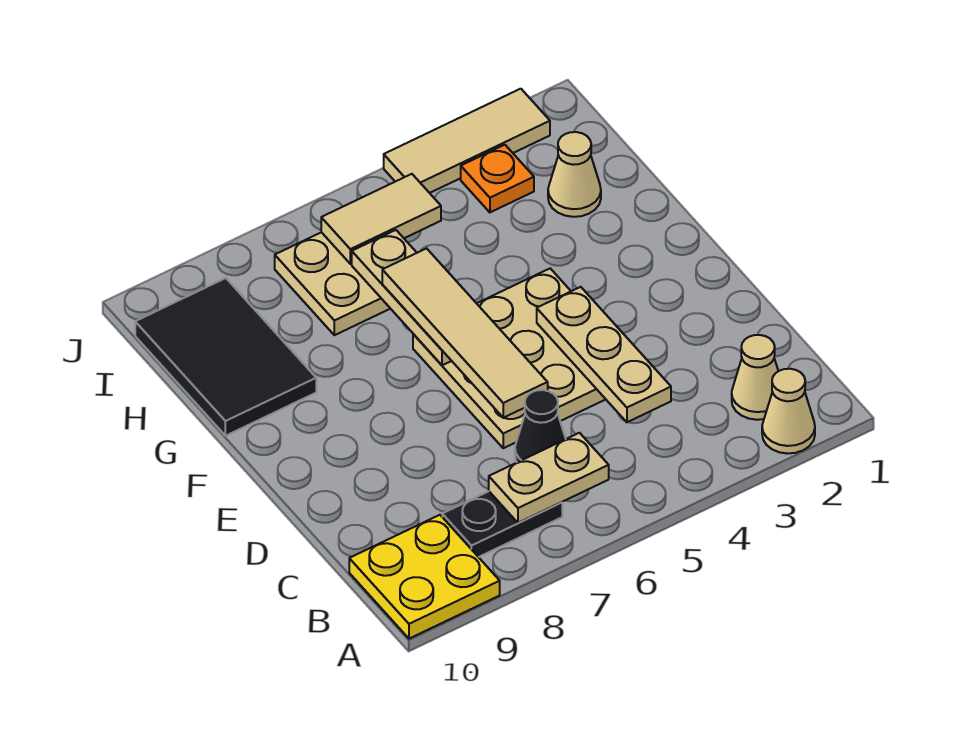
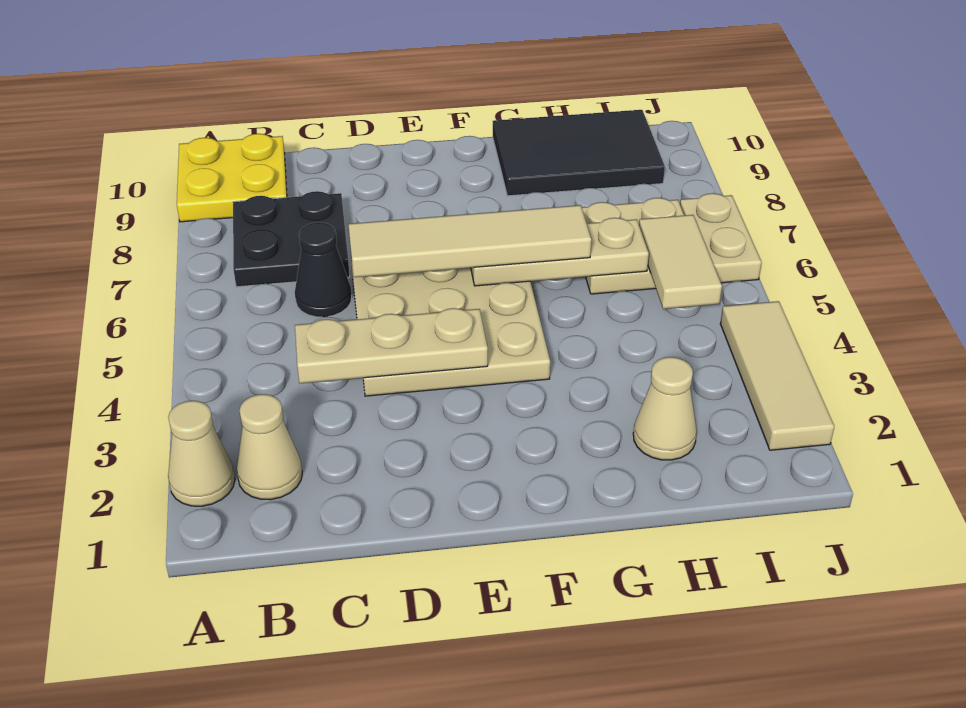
tan plate B6:B7 level 2 -> tan plate J6:J7 level 1
black plate B7:B8 level 1 -> black plate B7:C8 level 1
orange plate I3 level 1 -> none

